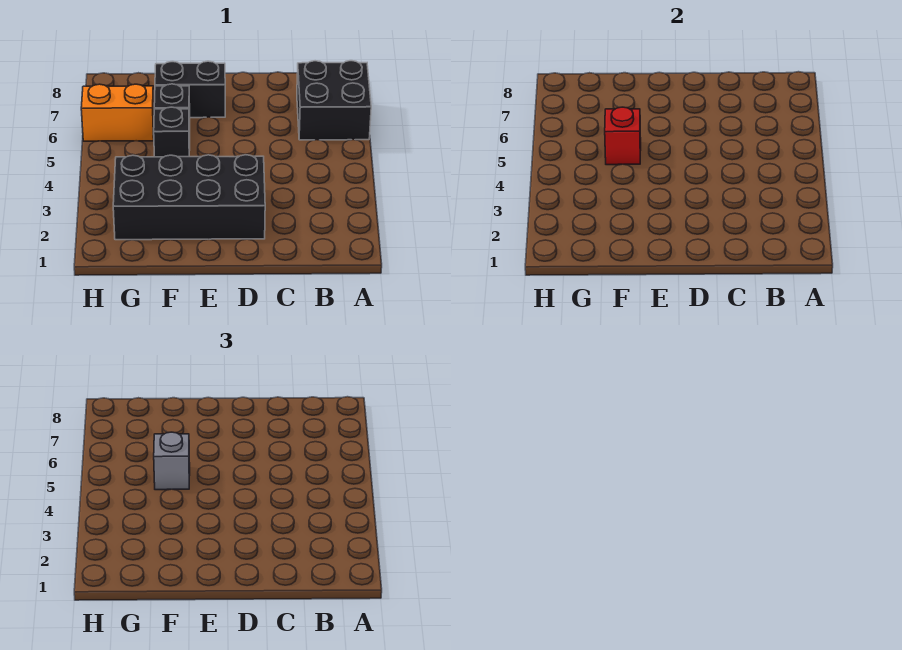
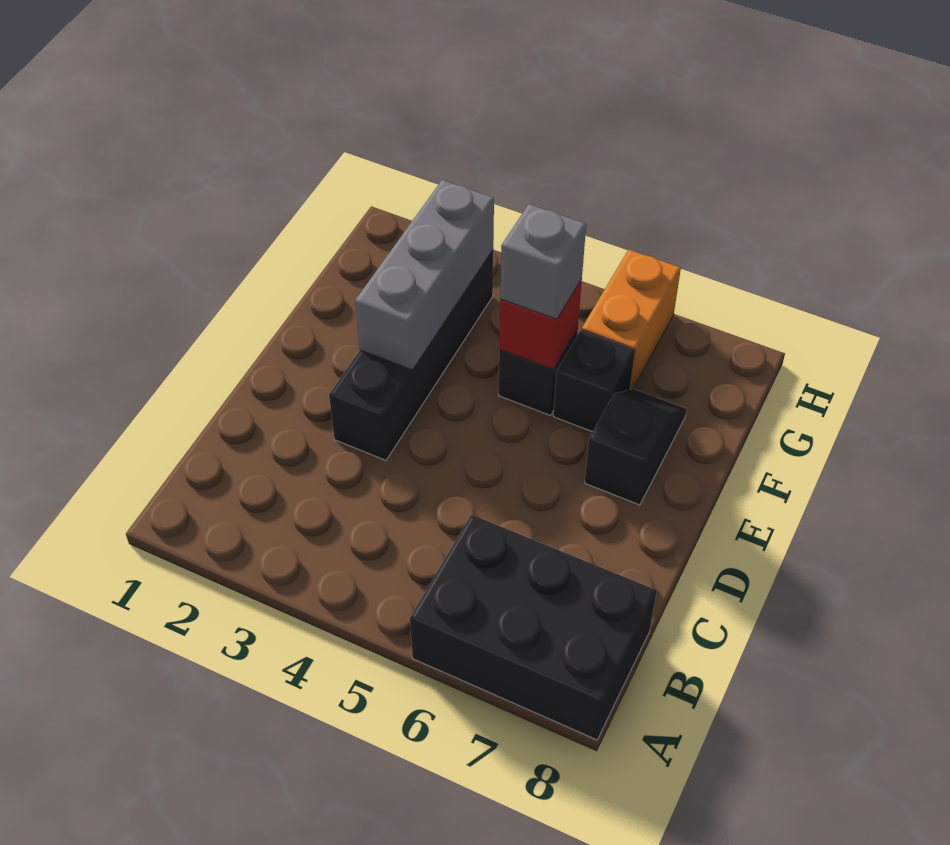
black brick A6:B7 level 1 -> black brick A6:B8 level 1
black brick D2:G3 level 1 -> black brick D3:G3 level 1
none -> grey brick E3:G3 level 2
black brick E7:F7 level 1 -> black slope E7:F7 level 1 top E

